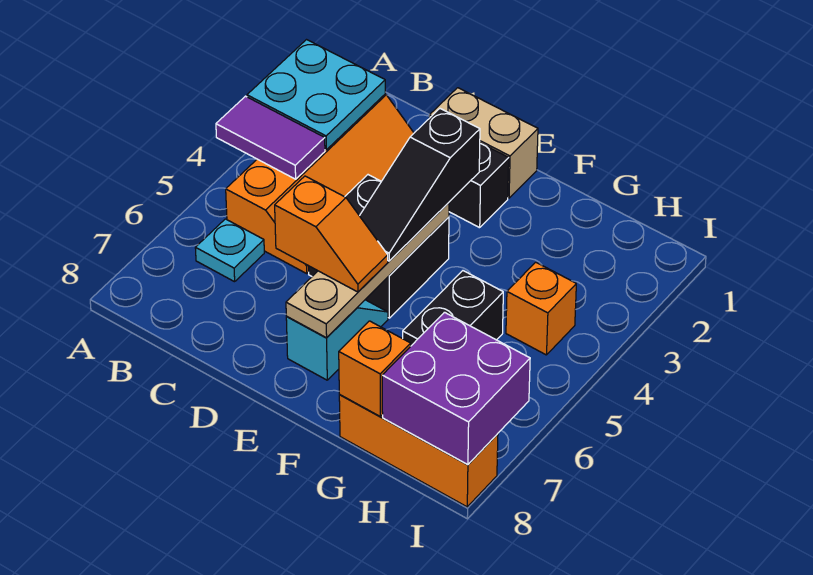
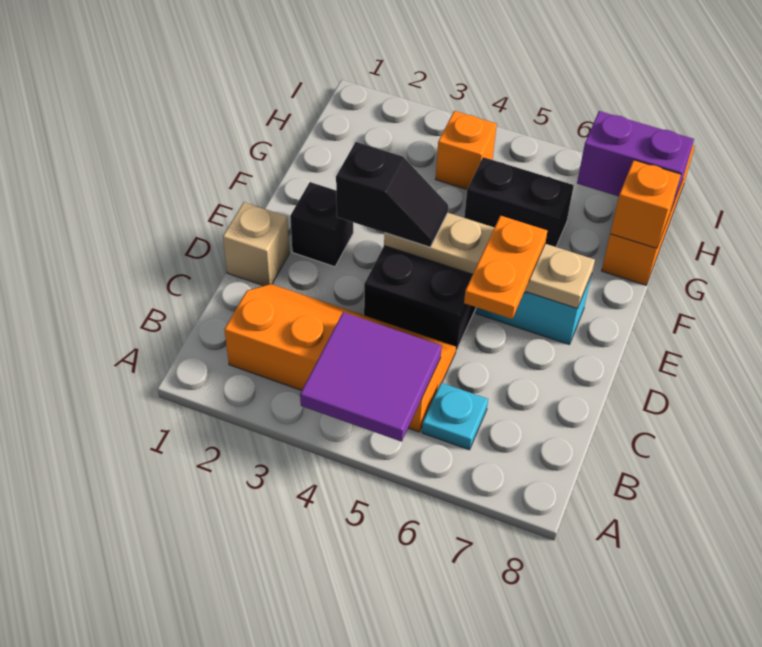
cyan plate A2:B3 level 2 -> none
purple tile A4:B4 level 2 -> purple tile A4:B5 level 2
tan brick D1:E1 level 1 -> tan brick D1 level 1
orange slope D6:E6 level 3 top D -> orange plate D6:E6 level 3
black slope E3:E5 level 3 top 3 -> black slope E3:E4 level 3 top 3
purple brick H7:I8 level 2 -> purple brick H7:H8 level 2

